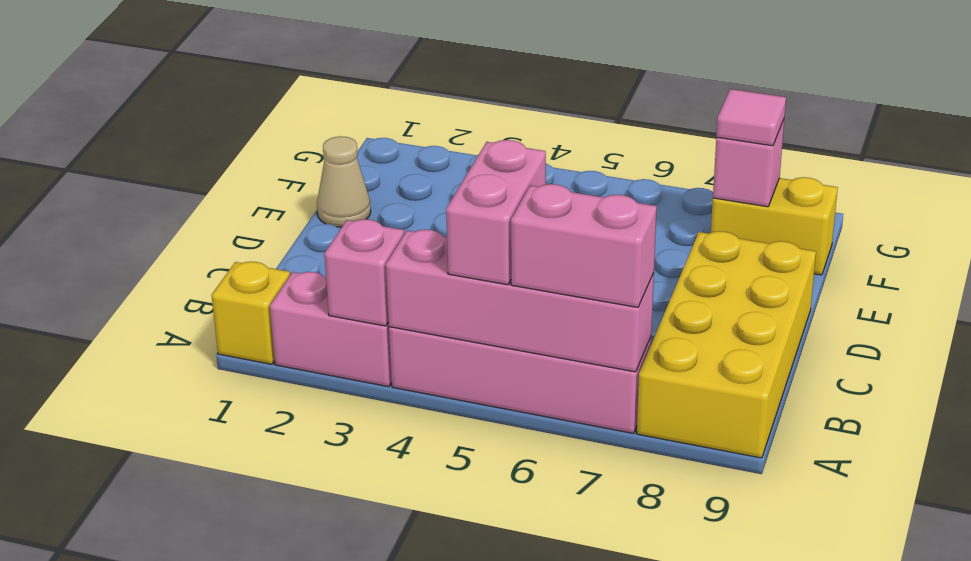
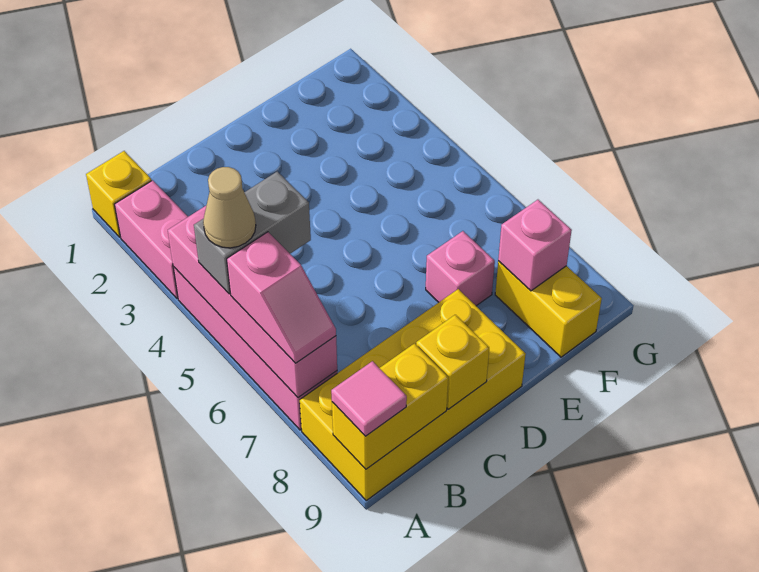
pink brick A3 level 2 -> pink brick E7 level 1
pink brick A5:B5 level 3 -> grey brick A5:B5 level 3
pink brick A6:A7 level 3 -> pink slope A6:A7 level 3 top 6
none -> yellow brick A9:B9 level 2
none -> yellow brick C9 level 2
tan cone E1 level 1 -> tan cone A5 level 4
pink tile F8 level 3 -> pink tile A9 level 3

